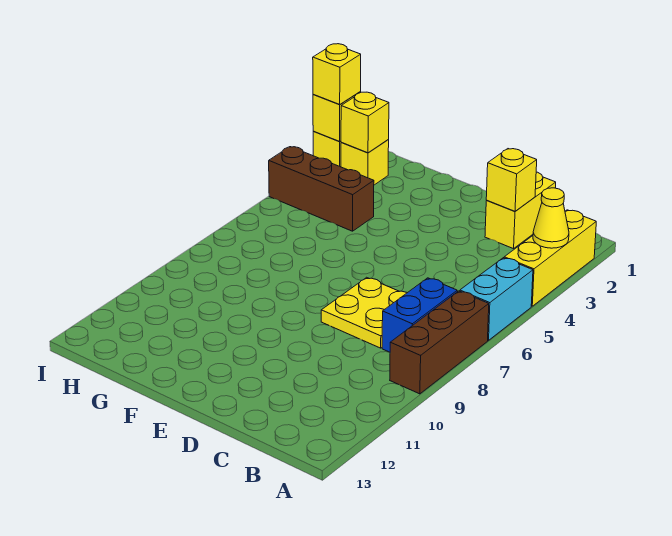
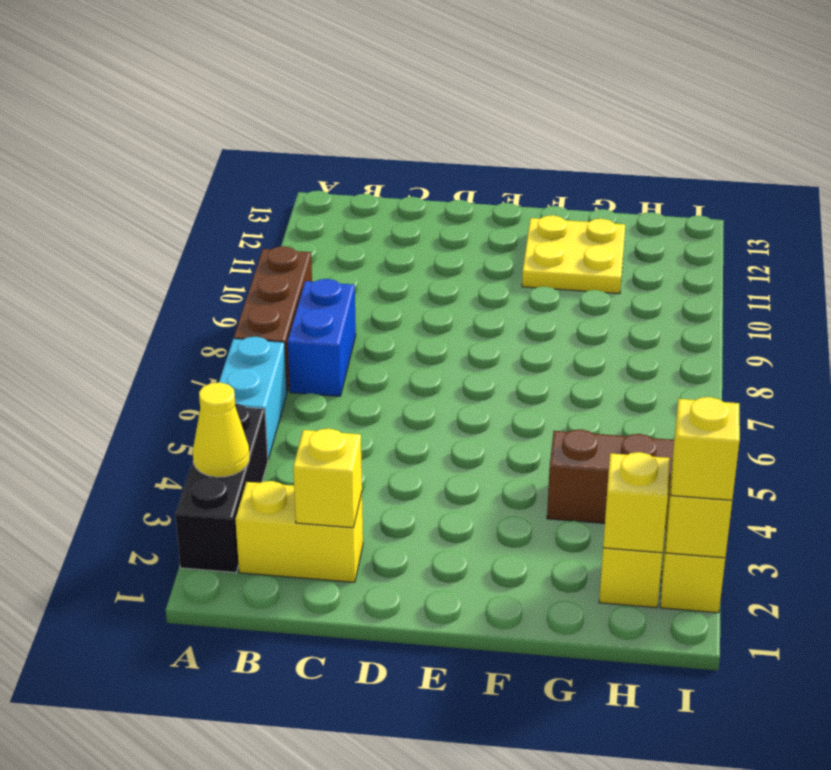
yellow brick A2:A4 level 1 -> black brick A2:A4 level 1
yellow brick C1:C2 level 1 -> yellow brick B2:C2 level 1
yellow plate C7:D8 level 1 -> yellow plate F11:G12 level 1

